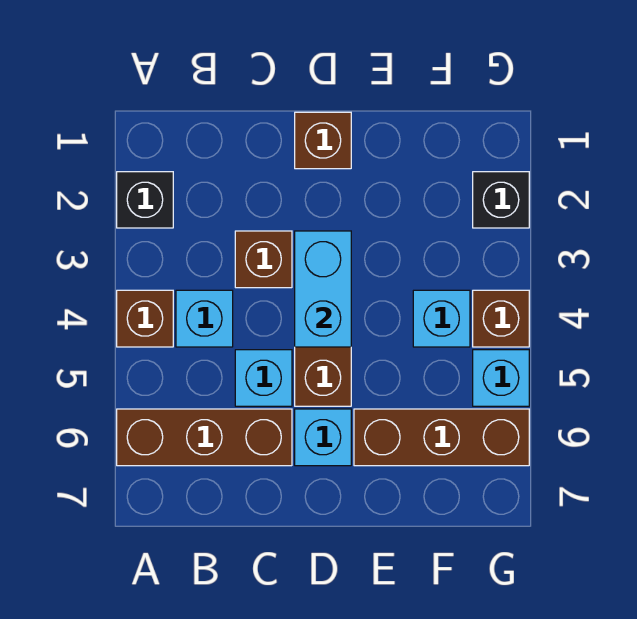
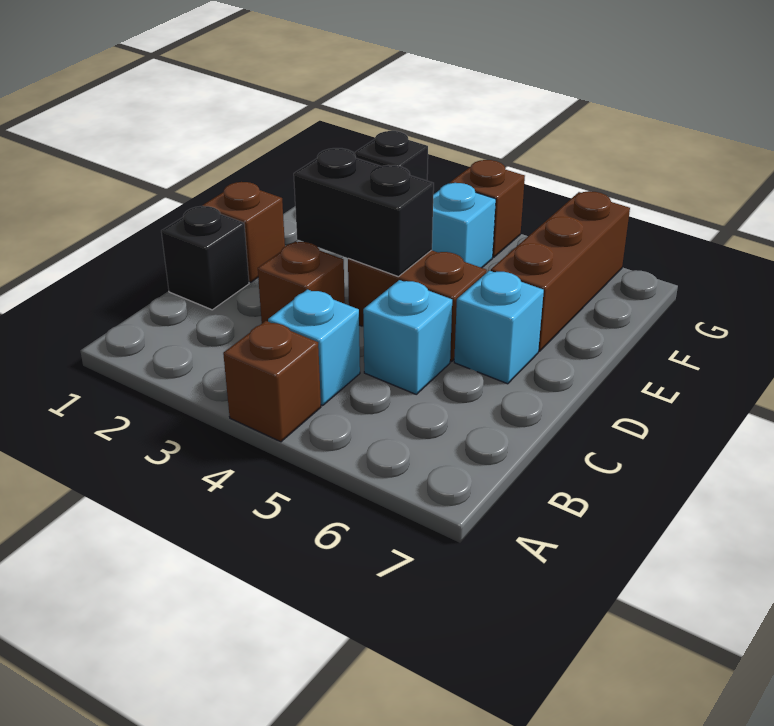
black brick A2 level 1 -> black brick C1 level 1
brown brick A6:C6 level 1 -> none
cyan brick D3:D4 level 2 -> black brick D3:D4 level 2
cyan brick G5 level 1 -> none

